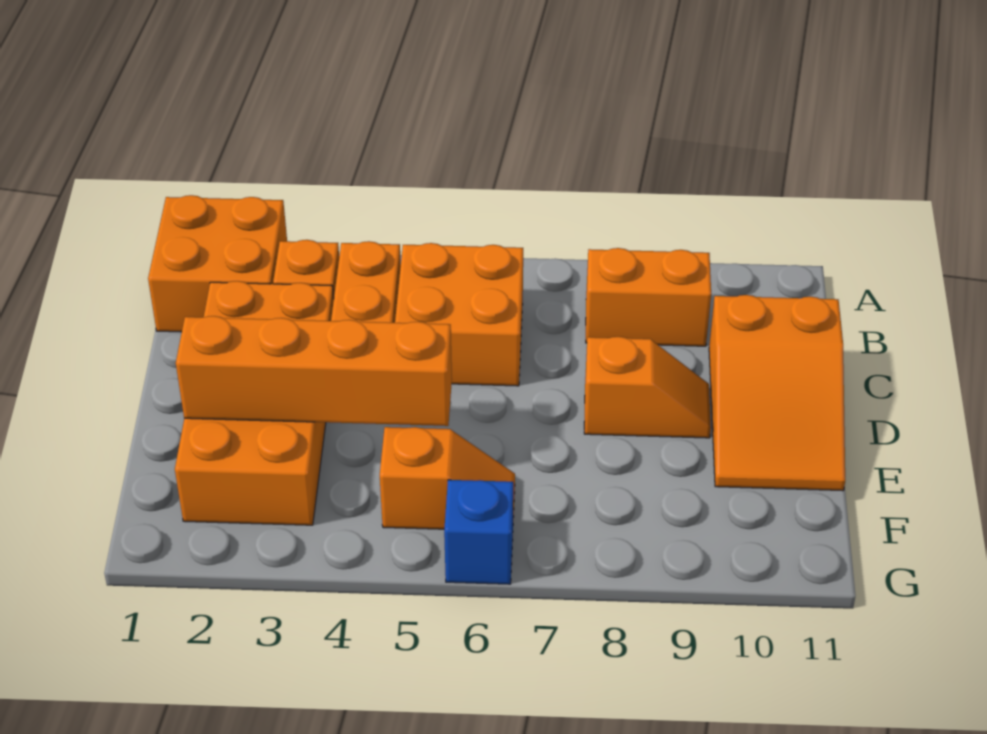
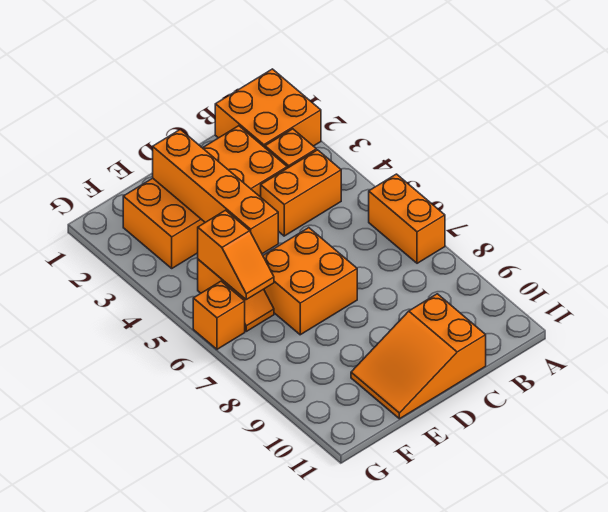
orange brick B5:C6 level 1 -> orange brick D6:E7 level 1
orange brick B8:B9 level 1 -> orange brick A6:A7 level 1
orange slope D8:D9 level 1 top 8 -> orange slope F5:F6 level 2 top 5
blue brick G6 level 1 -> orange brick G6 level 1

